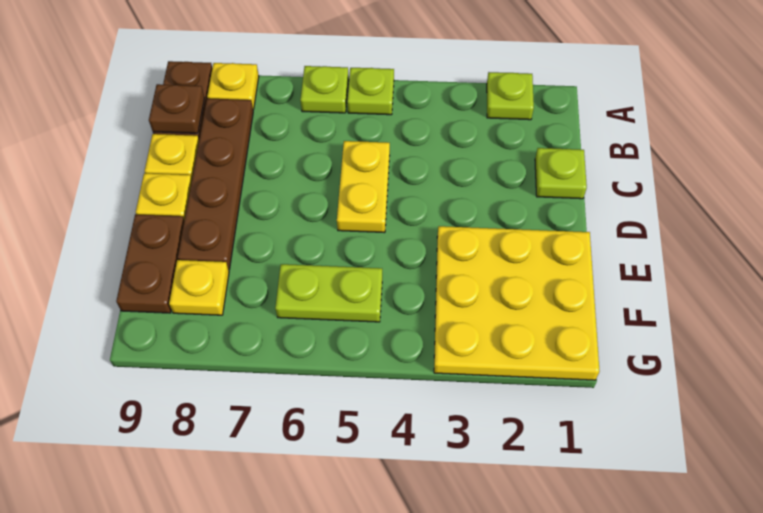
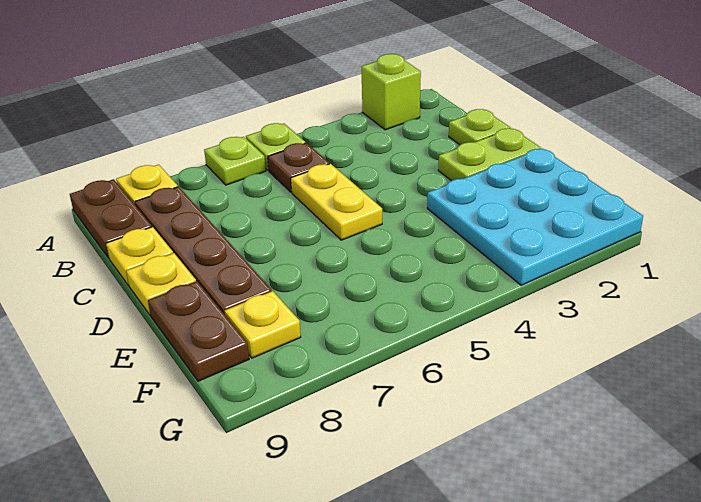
lime plate A2 level 1 -> lime brick A2 level 1
brown plate B9 level 2 -> brown plate B5 level 1
yellow plate E1:G3 level 1 -> cyan plate E1:G3 level 1
lime plate F5:F6 level 1 -> lime plate D1:D2 level 1

